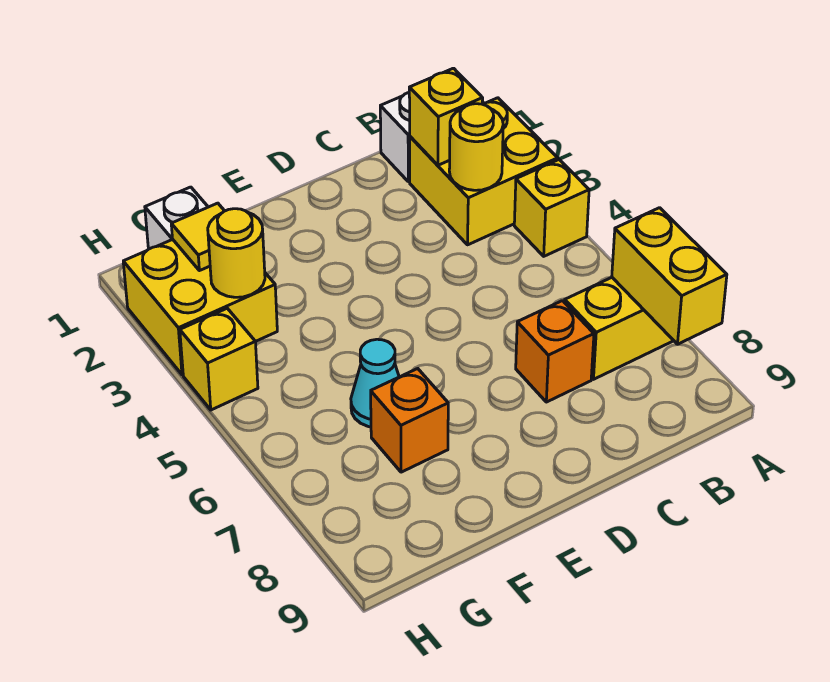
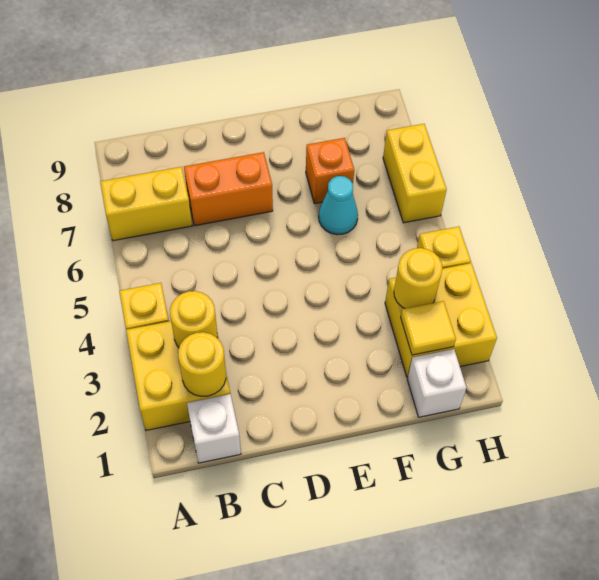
yellow brick A7:A8 level 2 -> yellow brick H6:H7 level 1
yellow brick B2 level 2 -> yellow round brick B2 level 2
orange brick C7 level 1 -> orange brick C7:D7 level 1

